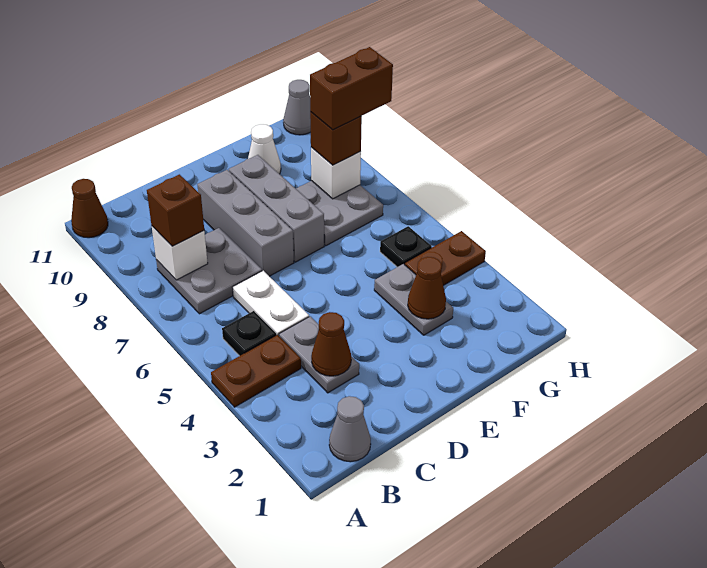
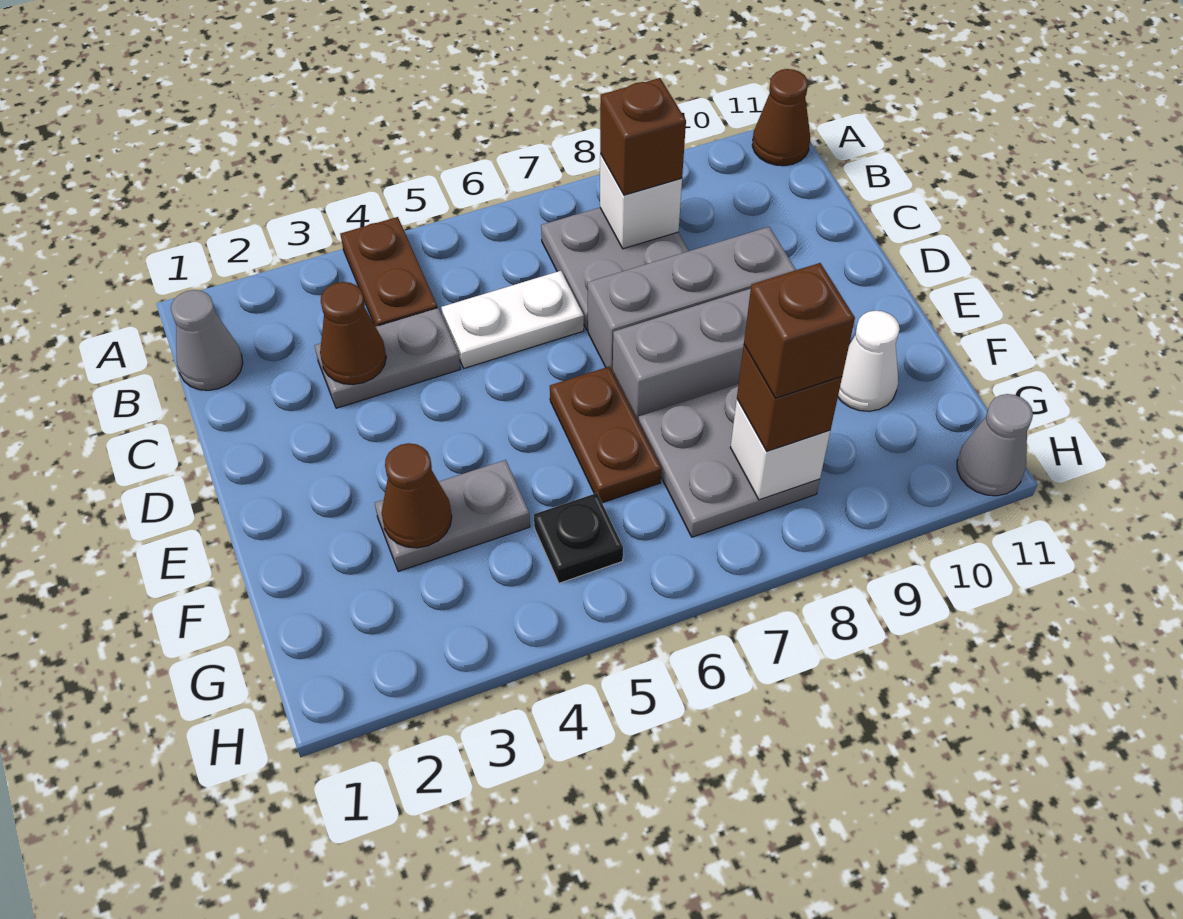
black plate B5 level 1 -> none
brown plate G4:H4 level 1 -> brown plate E6:F6 level 1
brown brick G8:H8 level 4 -> brown brick G8 level 4

